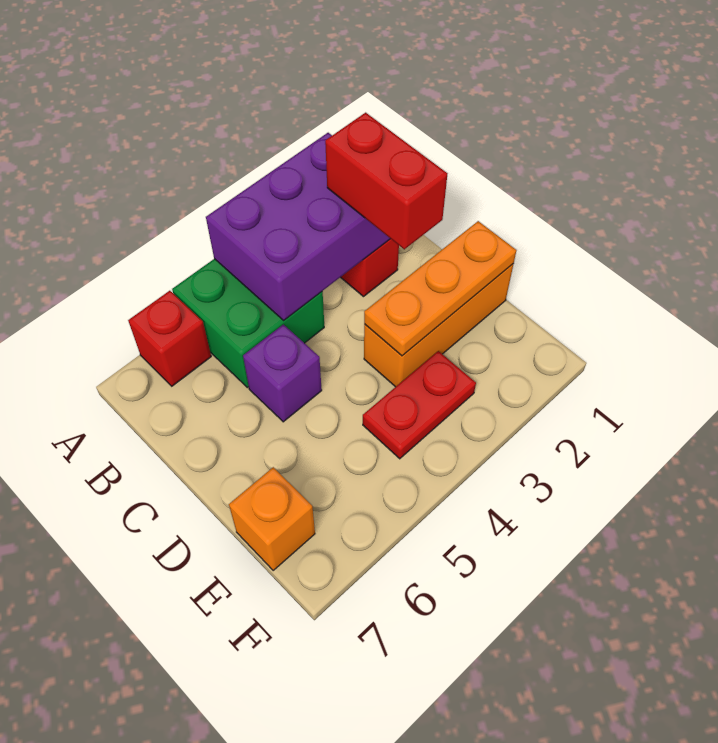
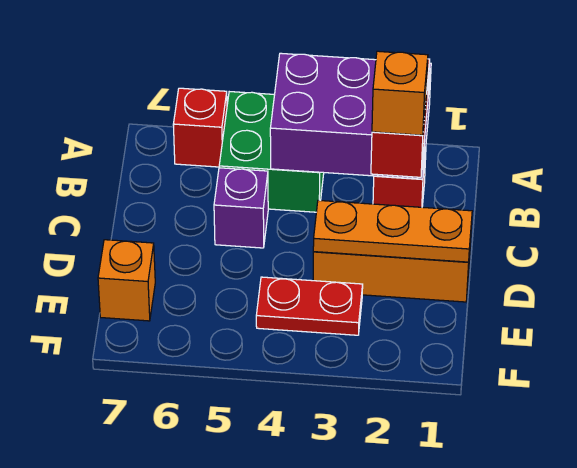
none -> orange brick C2 level 4

